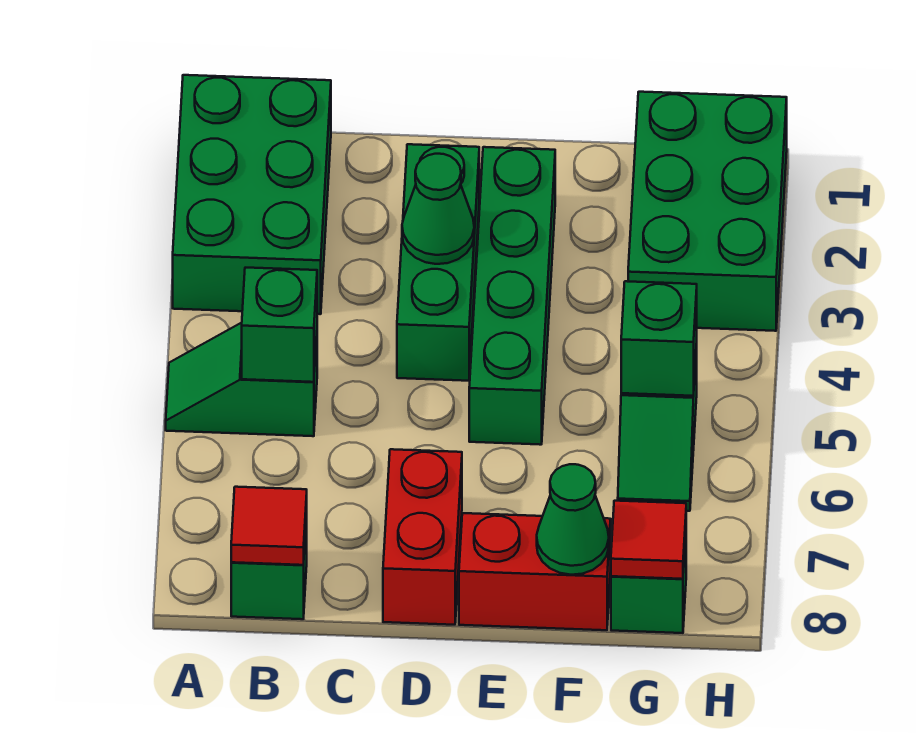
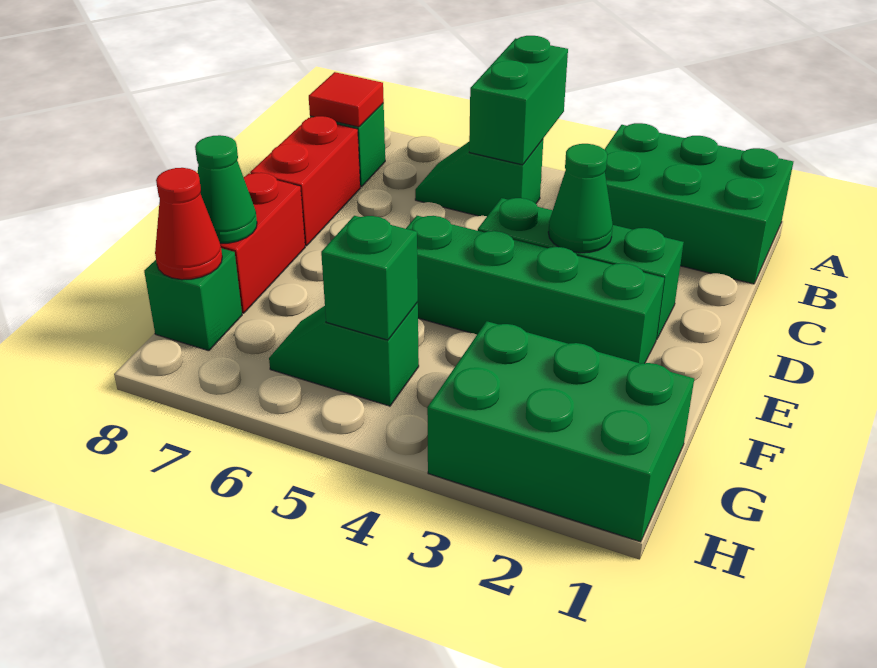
green slope A5:B5 level 1 top B -> green slope B5:B6 level 1 top 5
green brick B5 level 2 -> green brick A5:B5 level 2
red brick D7:D8 level 1 -> red brick C8:D8 level 1
red tile G8 level 2 -> red cone G8 level 2

